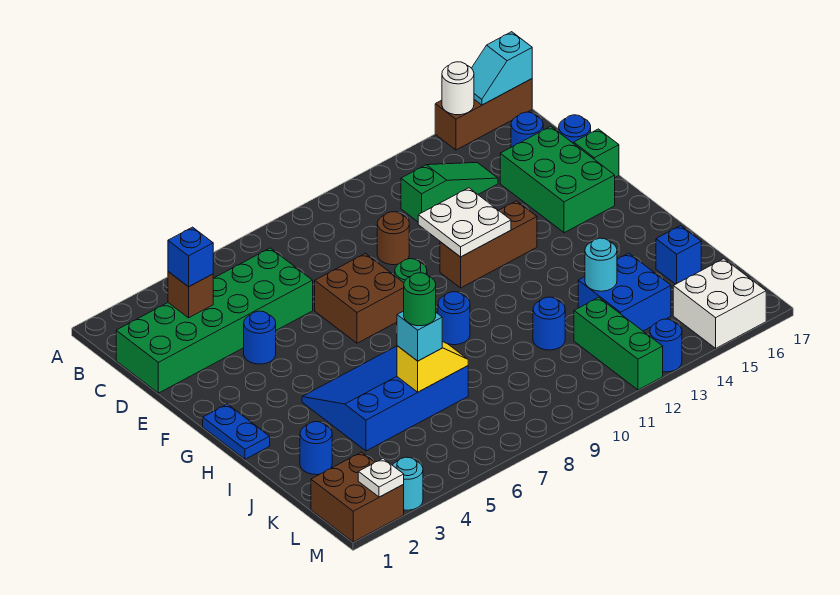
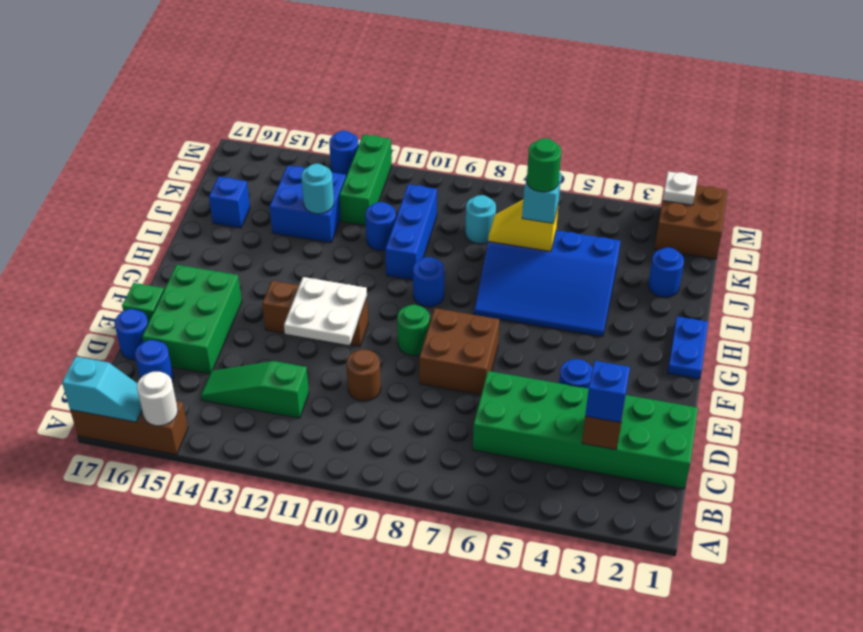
none -> blue brick I10:K10 level 1
white brick L15:M16 level 1 -> none
cyan round brick M3 level 1 -> cyan round brick K8 level 1

